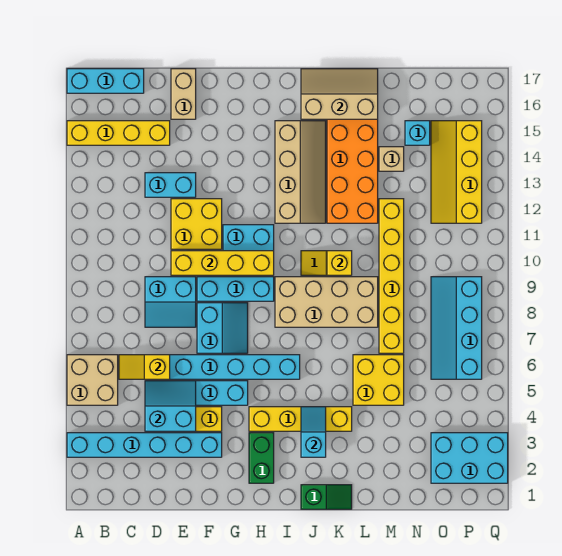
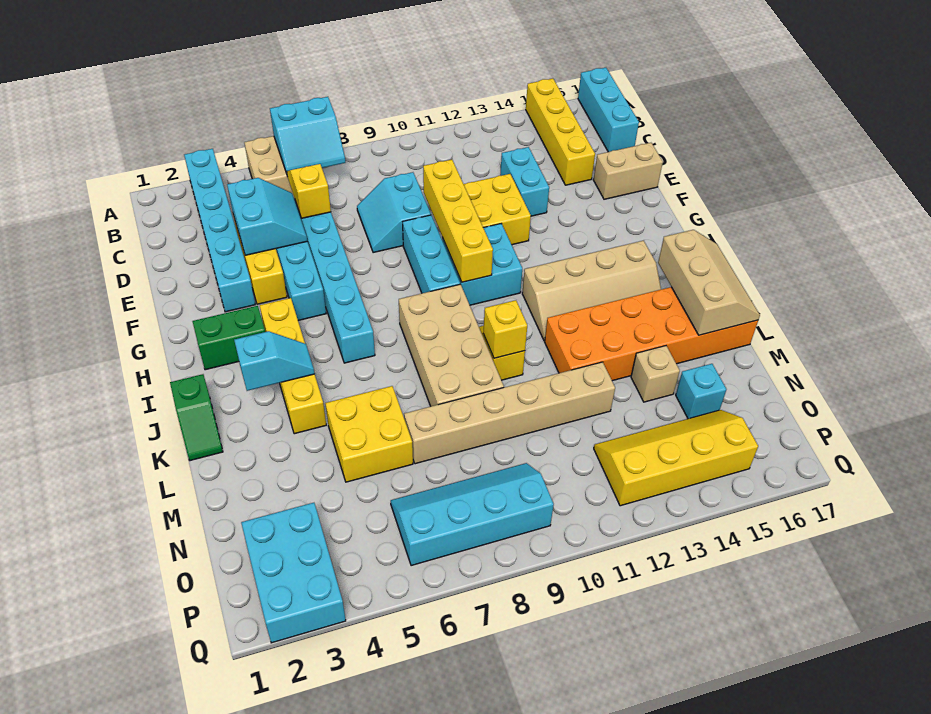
cyan slope F7:G8 level 1 top F -> cyan slope A6:B7 level 2 top A
yellow brick M7:M12 level 1 -> tan brick M7:M12 level 1

